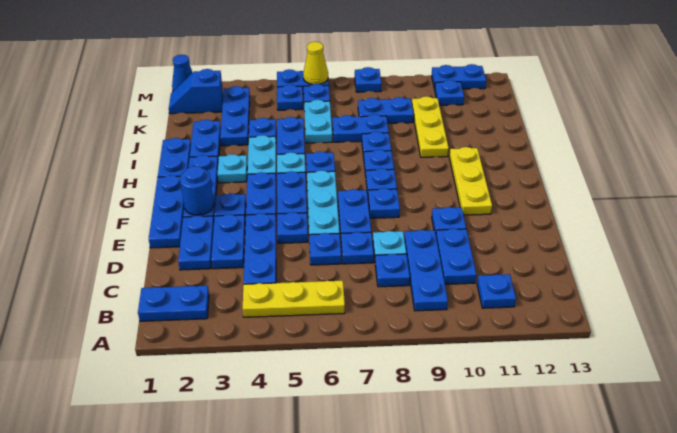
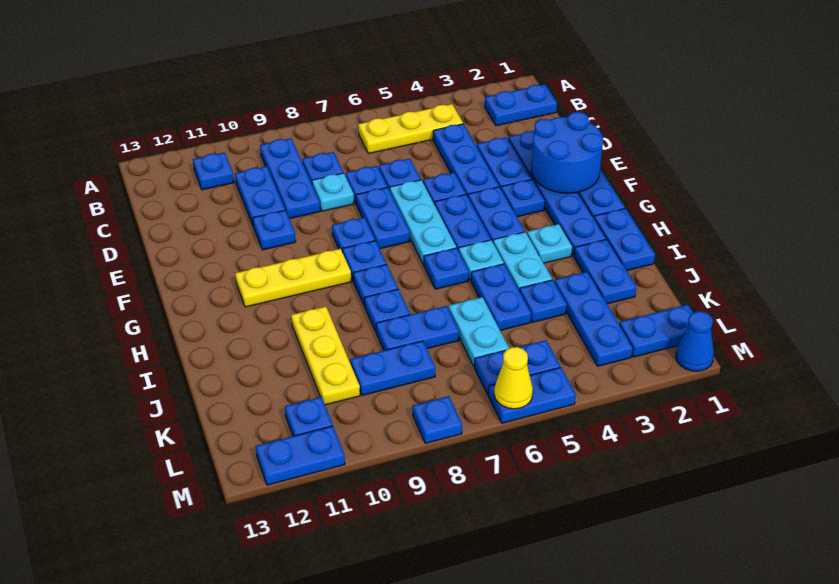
blue round brick F2 level 2 -> blue round brick E1:F2 level 2
yellow plate F11:H11 level 1 -> yellow plate G9:G11 level 1
blue slope L1:L2 level 1 top 2 -> blue plate L1:L2 level 1

